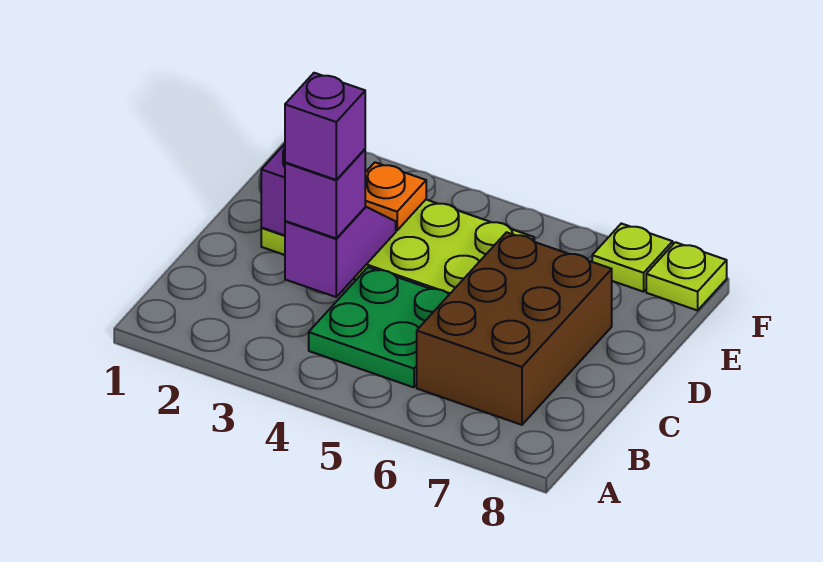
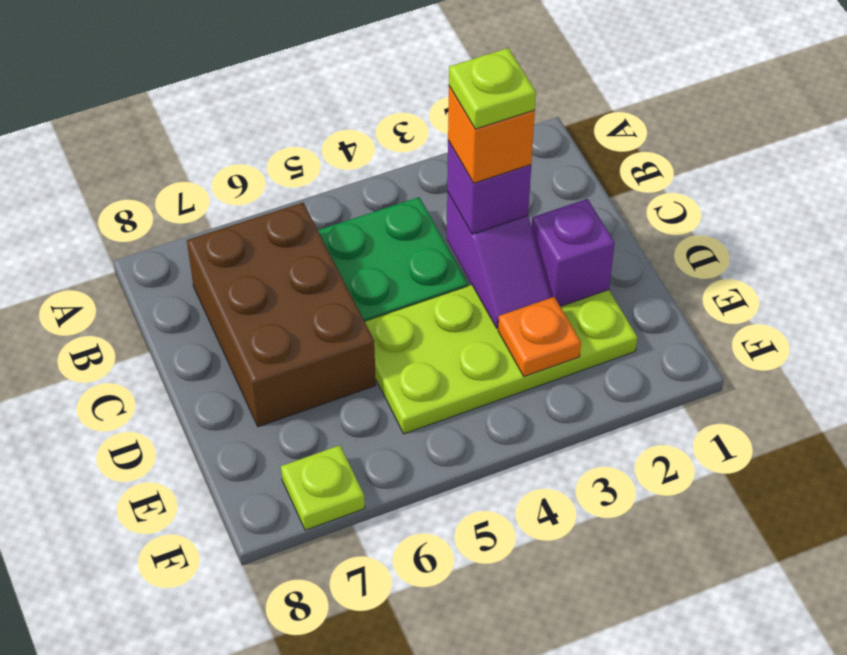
purple brick C3 level 4 -> orange brick C3 level 4
lime plate F8 level 1 -> lime plate C3 level 5

